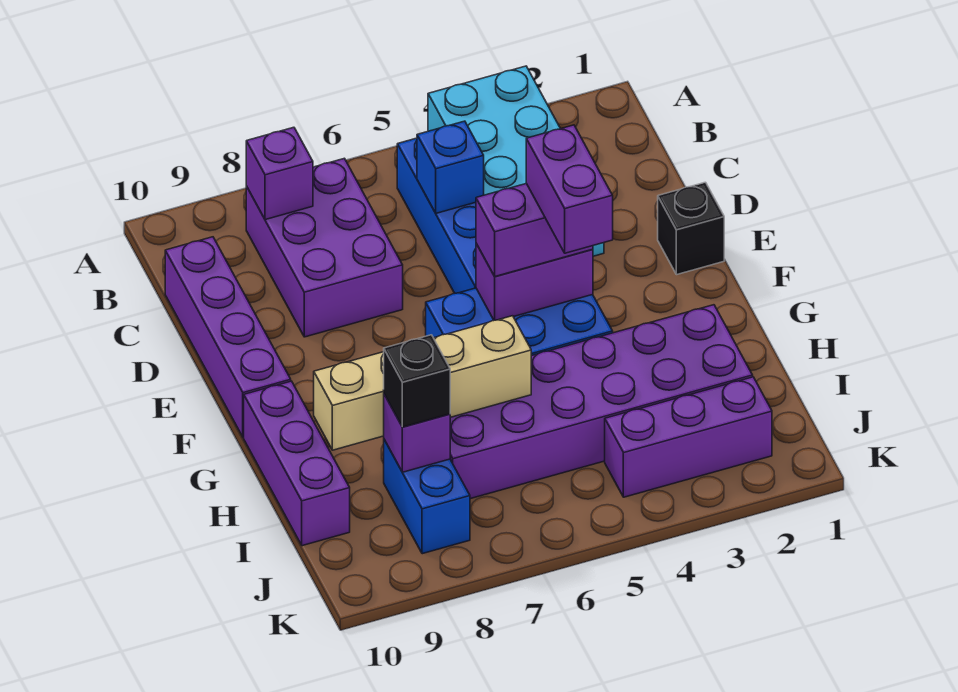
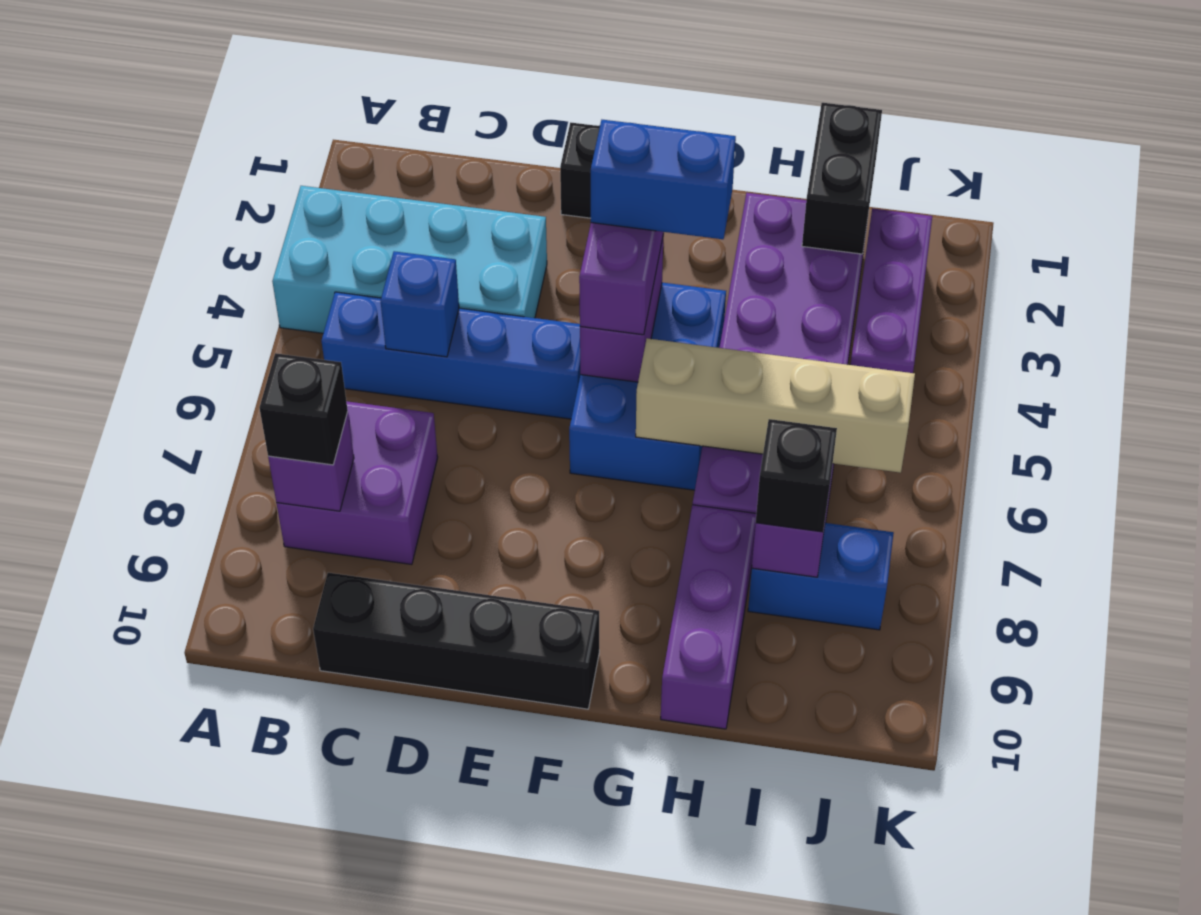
purple brick B7:D8 level 1 -> purple brick B7:C8 level 1
none -> black brick B8 level 3
purple brick C10:F10 level 1 -> black brick C10:F10 level 1
purple brick F4:G4 level 4 -> blue brick F4:G4 level 4
purple brick G10:I10 level 1 -> purple brick H8:H10 level 1
tan brick H6:H9 level 2 -> tan brick G6:J6 level 2
none -> black brick I1:I2 level 2

